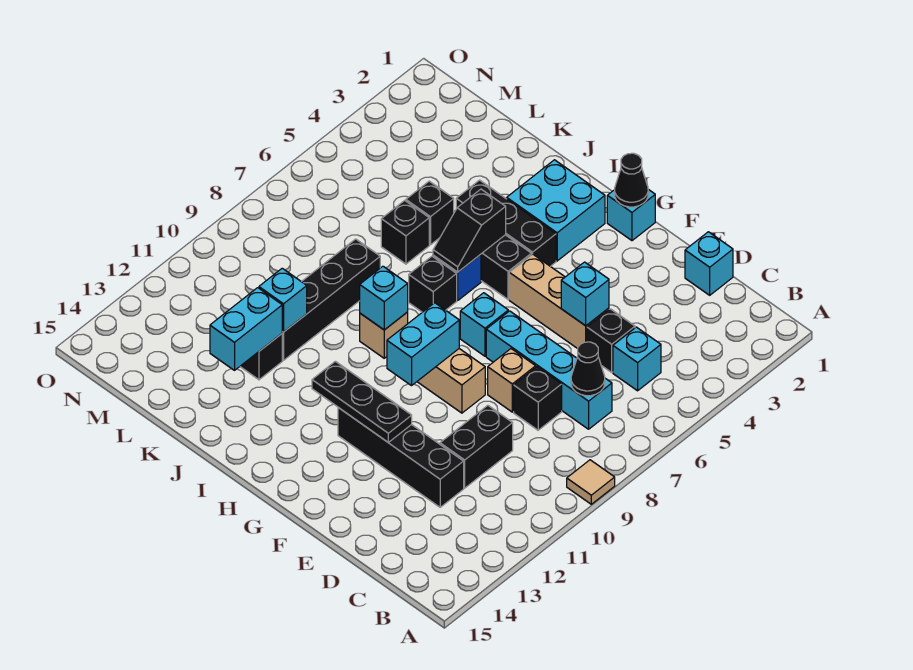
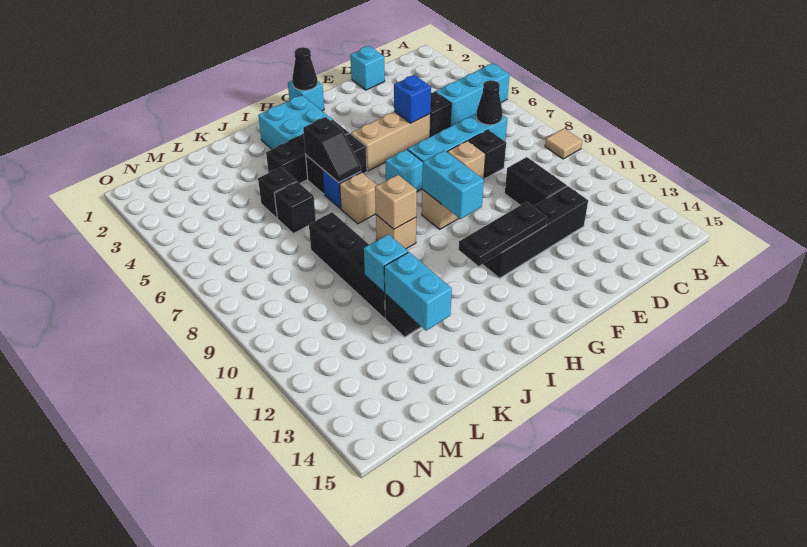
cyan brick C5 level 1 -> cyan brick A5:C5 level 1
cyan brick E5 level 2 -> blue brick E5 level 2
black brick I7 level 1 -> tan brick I7 level 1
cyan brick I9 level 2 -> tan brick I9 level 2

